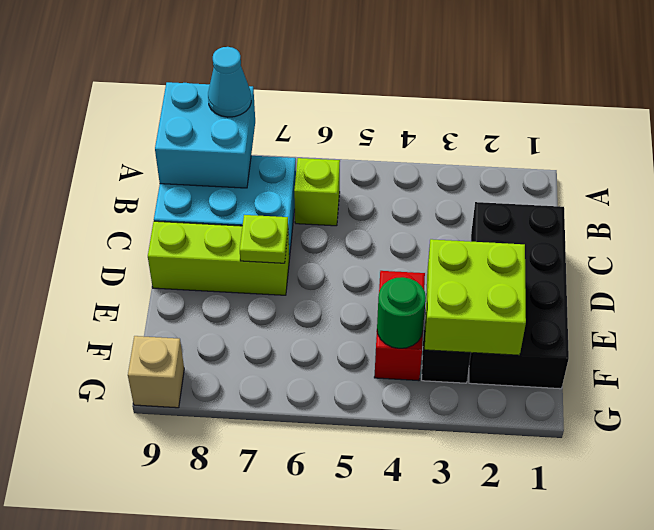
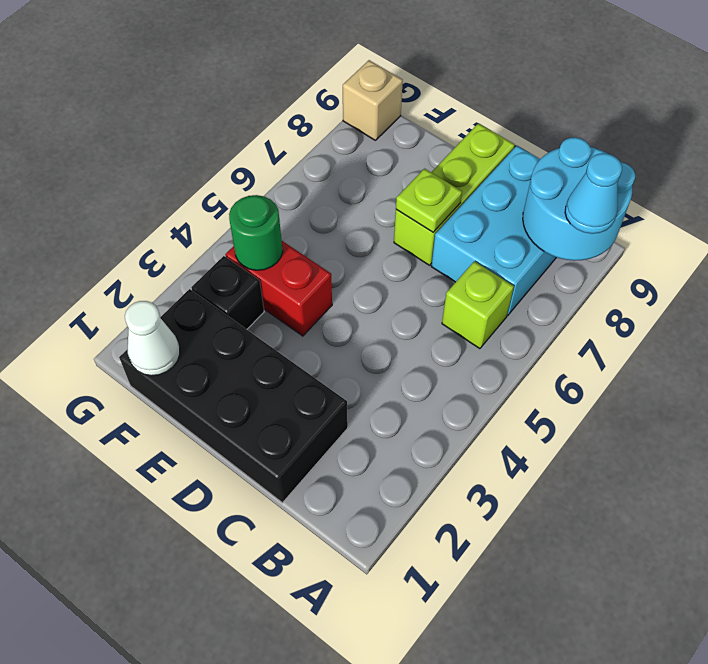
cyan brick A8:B9 level 2 -> cyan round brick A8:B9 level 2
lime brick E2:F3 level 2 -> none
none -> white cone F1 level 2

